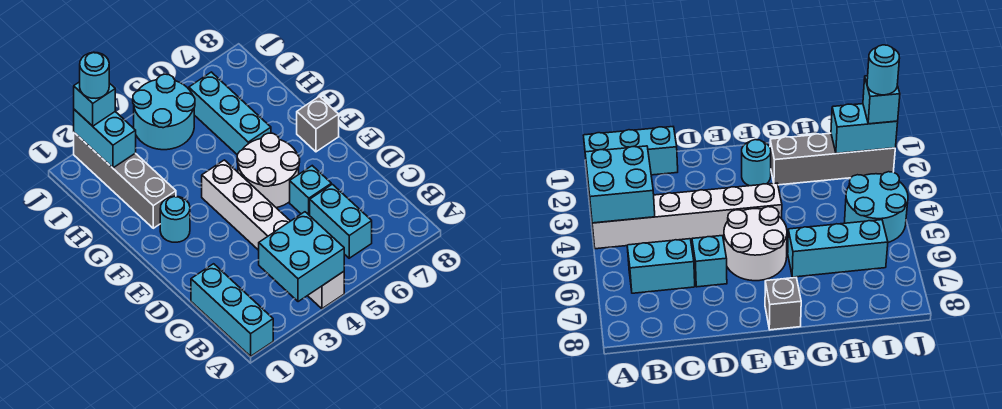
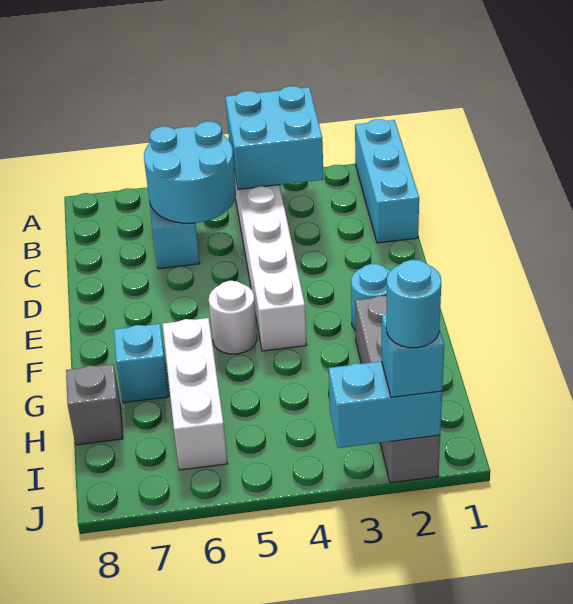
cyan brick D6 level 1 -> cyan brick G7 level 1
white round brick E5:F6 level 1 -> white round brick F5 level 1
grey brick F8 level 1 -> grey brick H8 level 1
cyan brick G6:I6 level 1 -> white brick G6:I6 level 1
cyan brick I2:J2 level 2 -> cyan brick J2:J3 level 2
cyan round brick I4:J5 level 1 -> cyan round brick B5:C6 level 2

